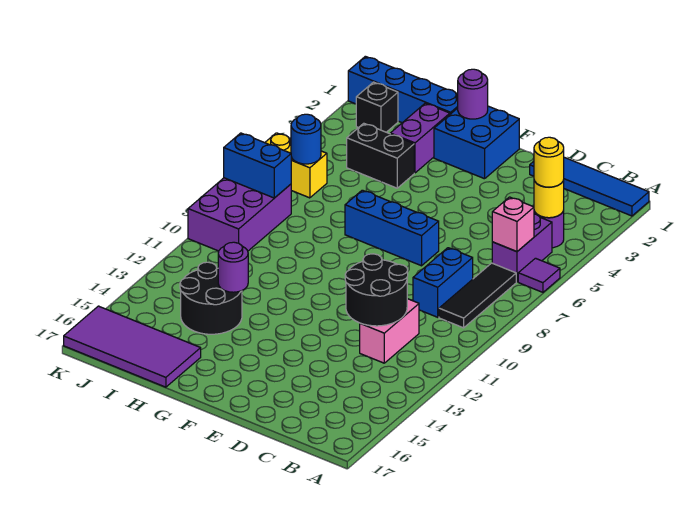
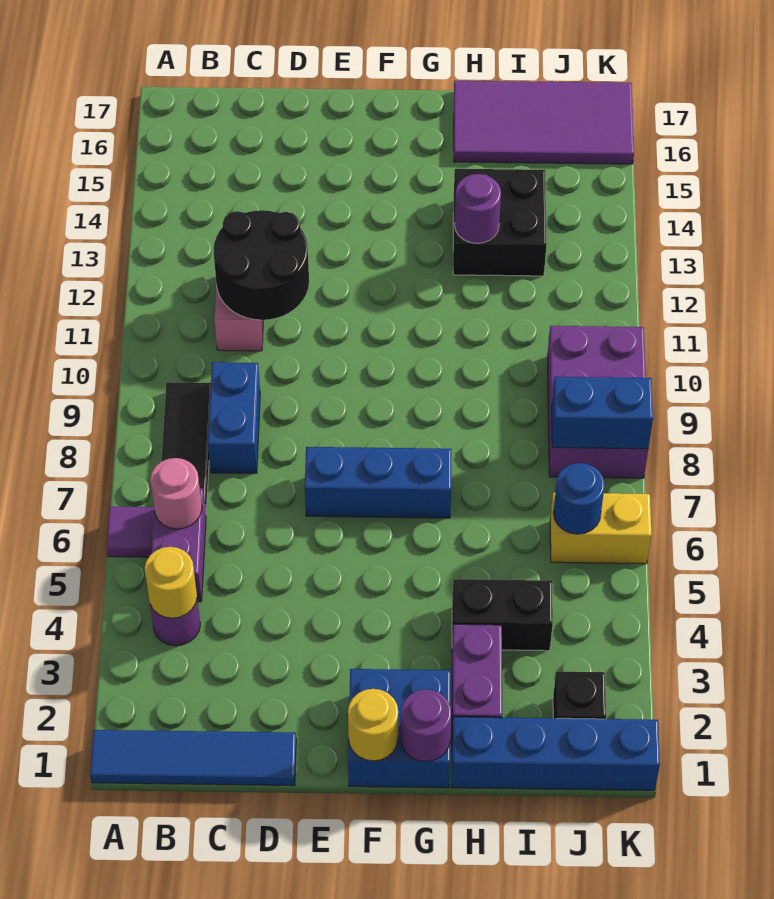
yellow round brick B4 level 3 -> yellow round brick F1 level 2
pink brick B6 level 2 -> pink round brick B6 level 2
black round brick H13:I14 level 1 -> black brick H13:I14 level 1

